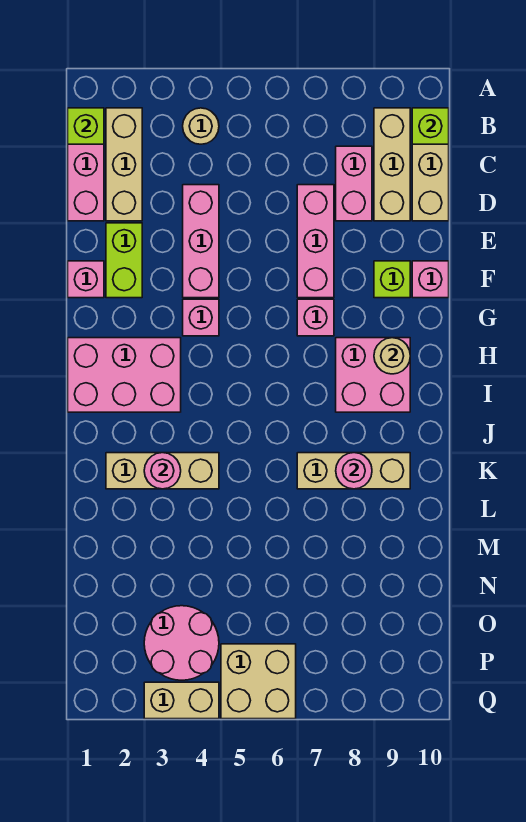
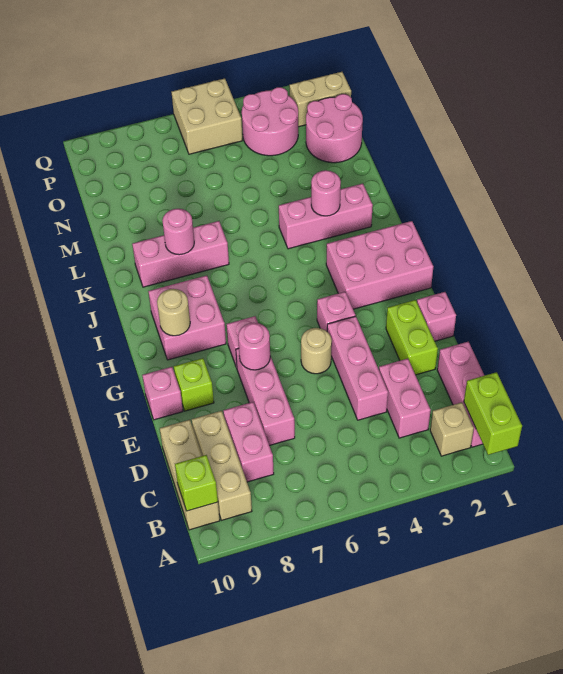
lime brick B1 level 2 -> lime brick A1:B1 level 2
tan brick B2:D2 level 1 -> tan brick B2 level 1
tan round brick B4 level 1 -> tan round brick F5 level 1
none -> pink brick C3:D3 level 1
none -> pink round brick F7 level 2
tan brick K2:K4 level 1 -> pink brick K2:K4 level 1
tan brick K7:K9 level 1 -> pink brick K7:K9 level 1
none -> pink round brick N1:O2 level 1
tan brick Q3:Q4 level 1 -> tan brick P1:P2 level 1

